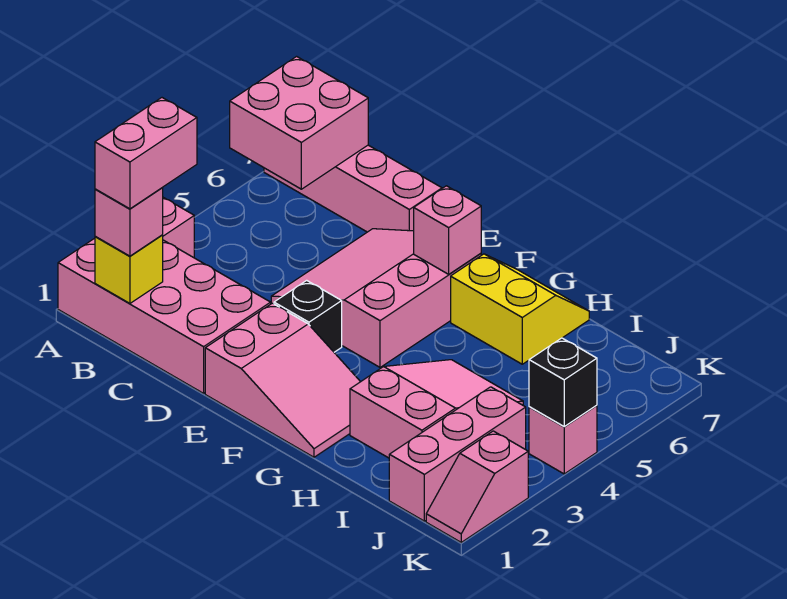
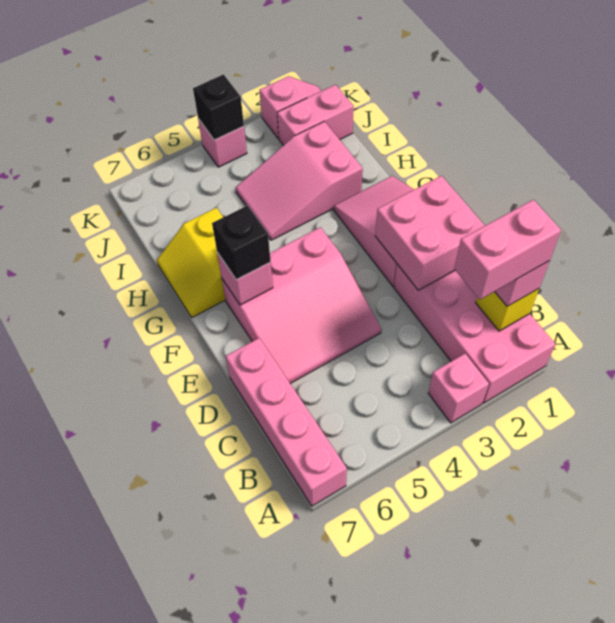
pink brick A6:B7 level 2 -> pink brick D1:E2 level 2
black brick E3 level 1 -> black brick F6 level 3
pink brick J1:J3 level 1 -> pink brick J1:J2 level 1

